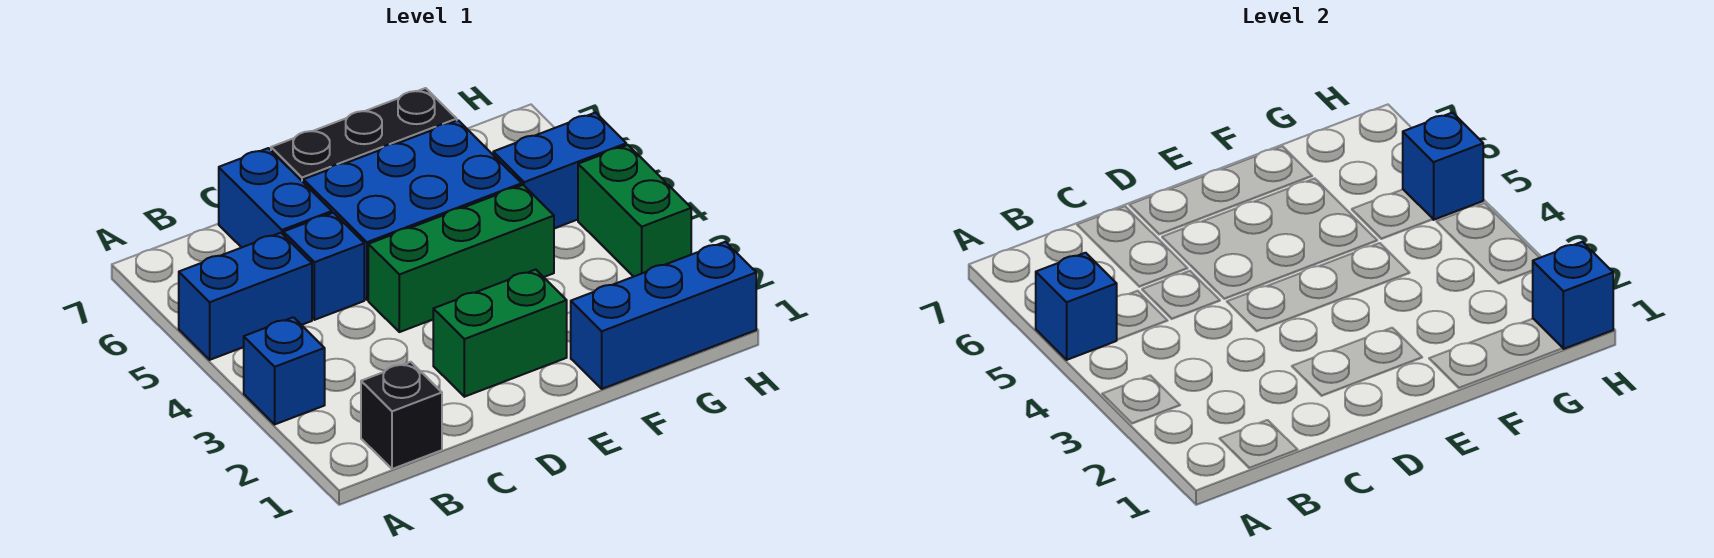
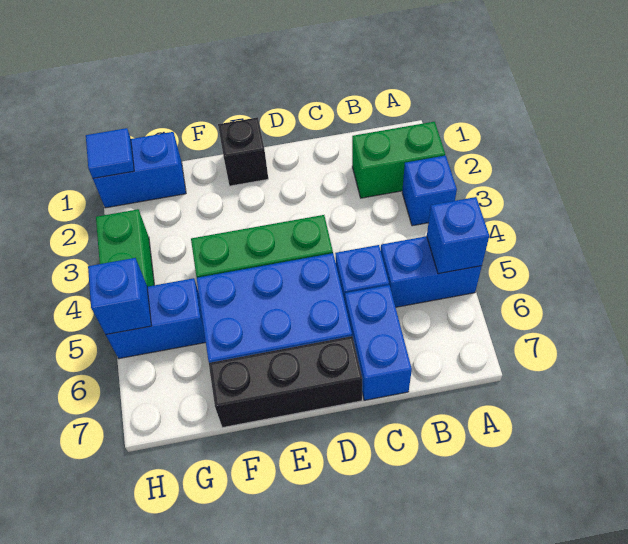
black brick B1 level 1 -> black brick E1 level 1
green brick D2:E2 level 1 -> green brick A2:B2 level 1
blue brick F1:H1 level 1 -> blue brick G1:H1 level 1
blue brick H1 level 2 -> blue tile H1 level 2

